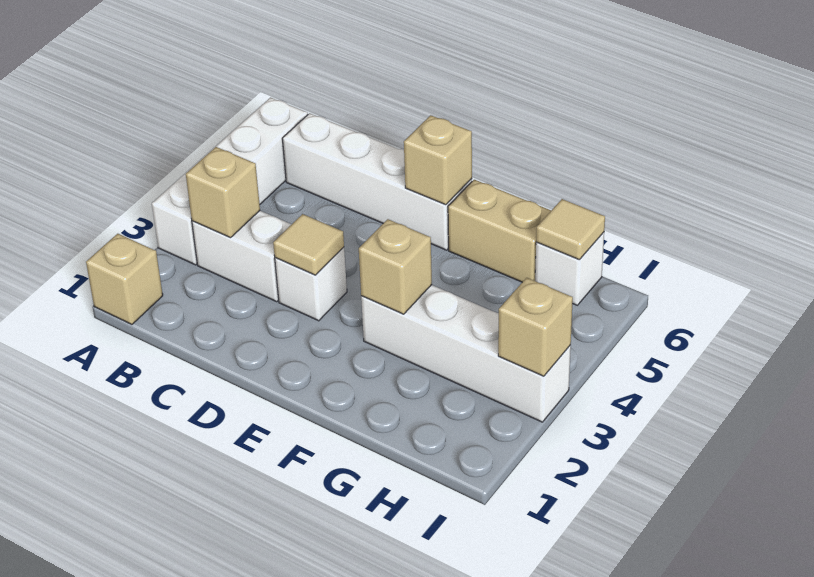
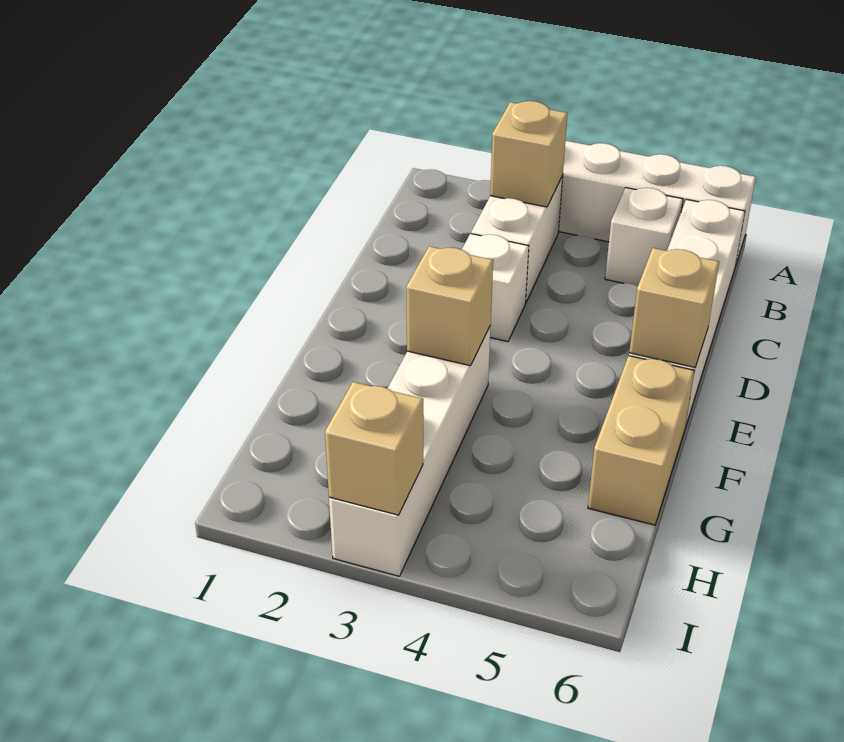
tan brick A1 level 1 -> none
tan tile D3 level 2 -> none
white brick H6 level 1 -> white brick B5 level 1
tan tile H6 level 2 -> none

